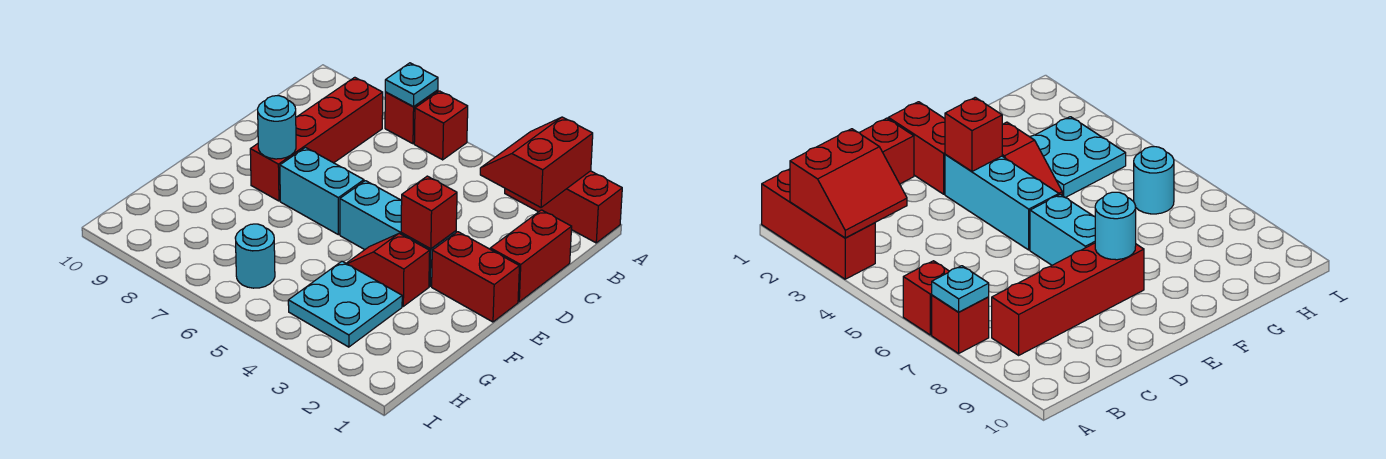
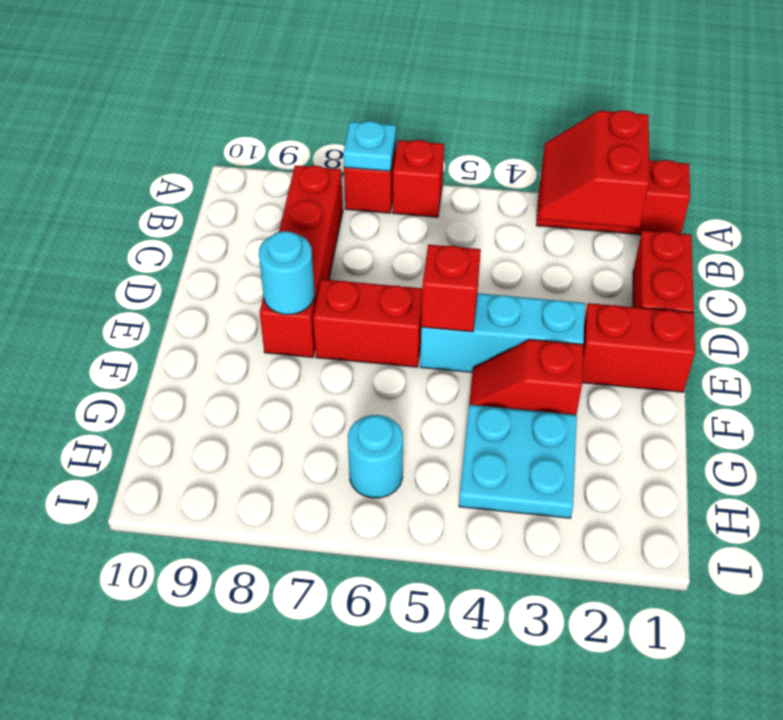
red brick E3 level 2 -> red brick E5 level 2
cyan brick E6:E7 level 1 -> red brick E6:E7 level 1

